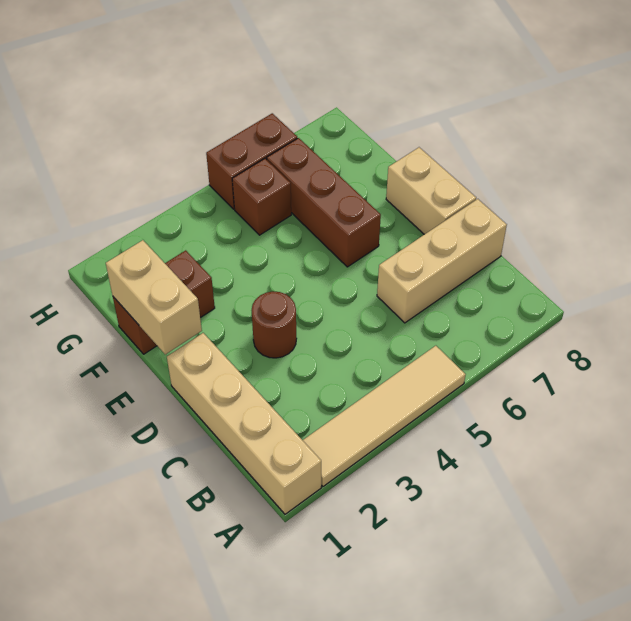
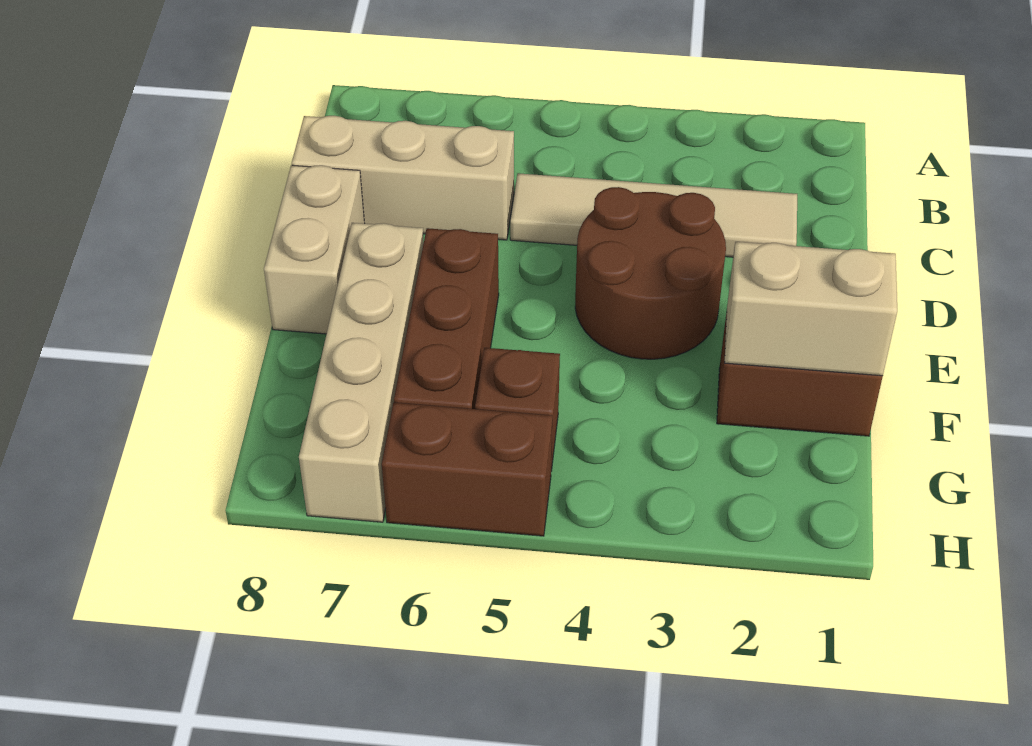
tan brick A1:D1 level 1 -> tan brick E7:H7 level 1
tan tile A2:A5 level 1 -> tan tile C2:C5 level 1
brown round brick D3 level 1 -> brown round brick D3:E4 level 1
tan brick E1:F1 level 2 -> tan brick F1:F2 level 2

